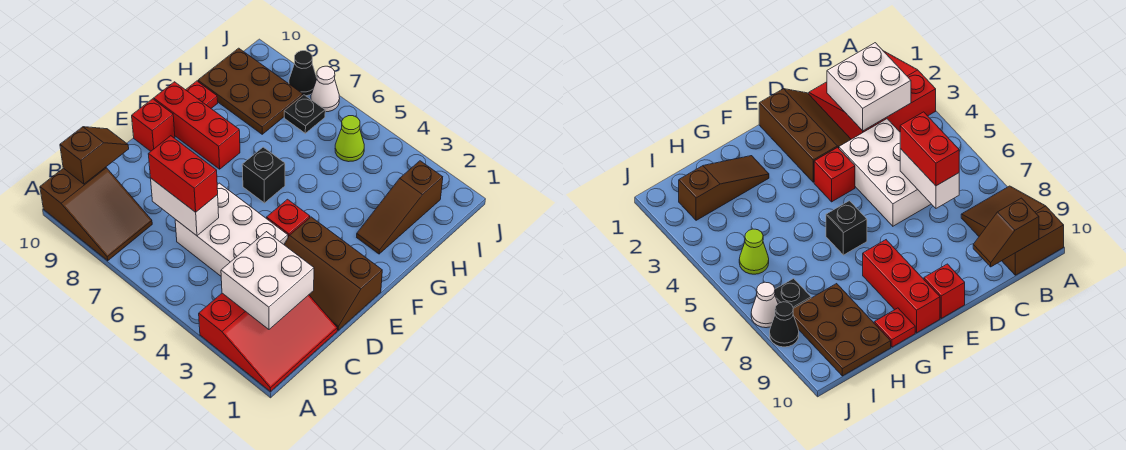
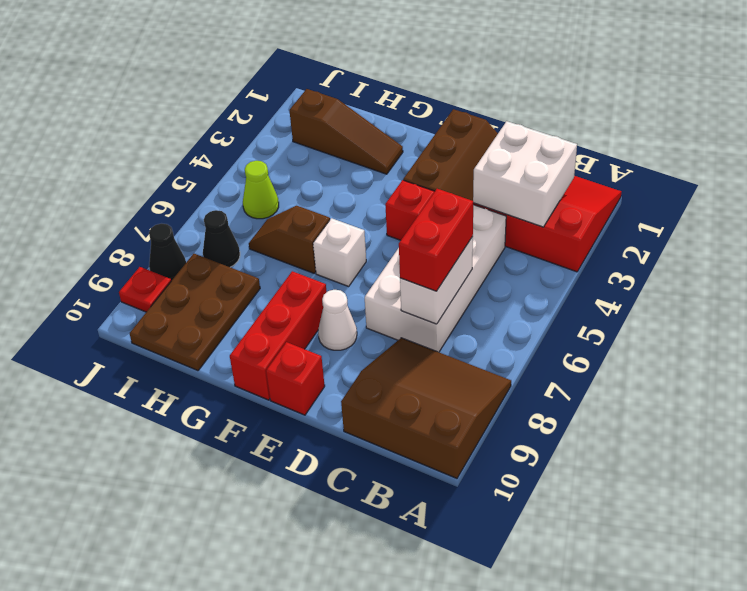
brown slope A8:B10 level 1 top 10 -> brown slope A8:C10 level 1 top 10
brown slope B10:C10 level 2 top B -> brown slope G6:H6 level 1 top G
white brick C4:D6 level 1 -> white brick C4:D7 level 1
black brick F6 level 1 -> white brick F6 level 1
red plate G10 level 1 -> red plate J9 level 1
black plate I7 level 1 -> black cone I7 level 1
white cone J7 level 1 -> white cone E8 level 1

